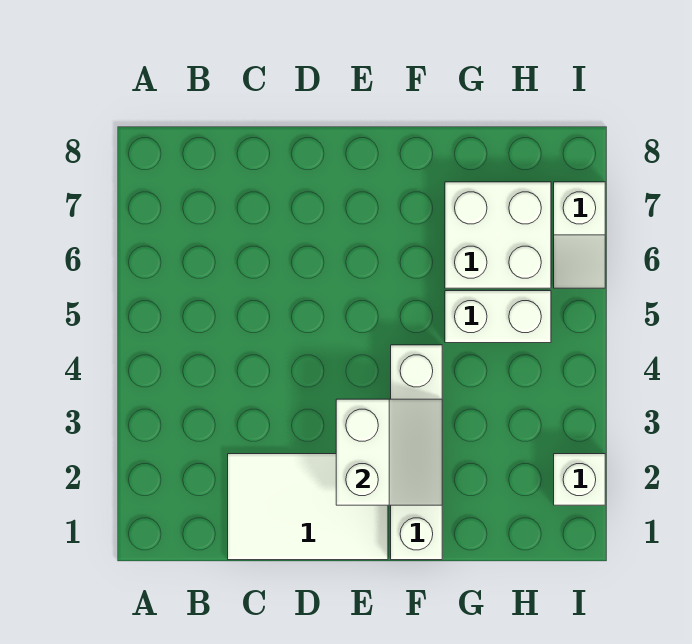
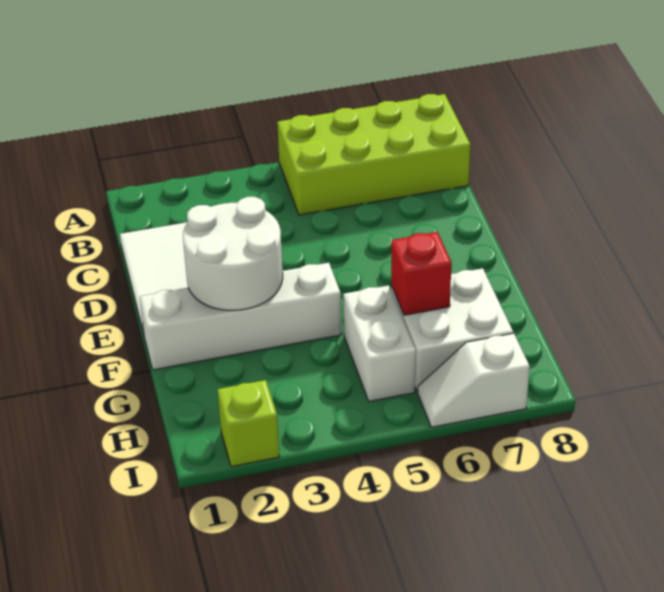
none -> lime brick A5:B8 level 1
white slope E2:F3 level 2 top E -> white round brick E2:F3 level 2
none -> red brick G6 level 2
white brick I2 level 1 -> lime brick I2 level 1

